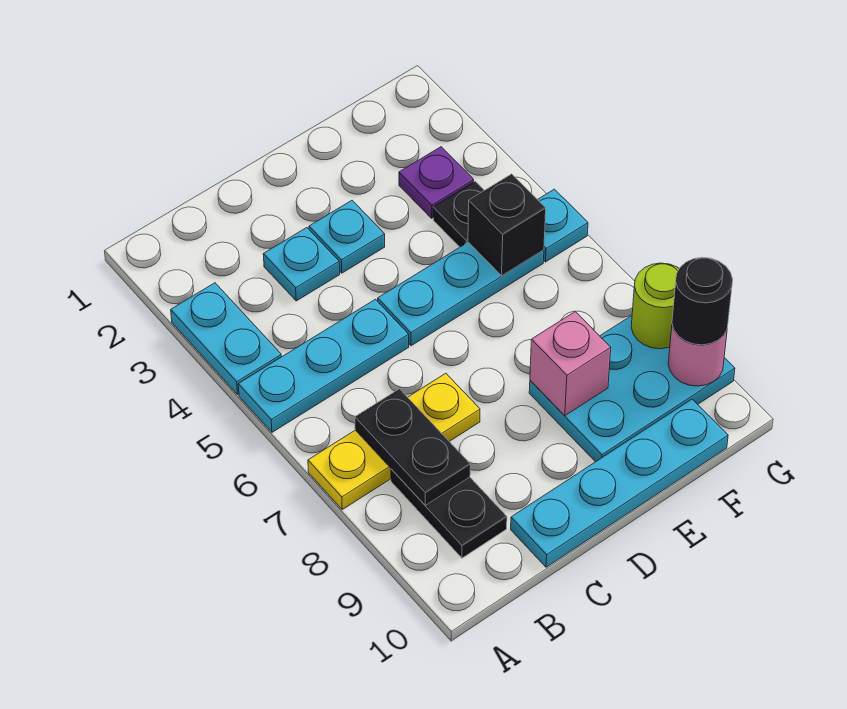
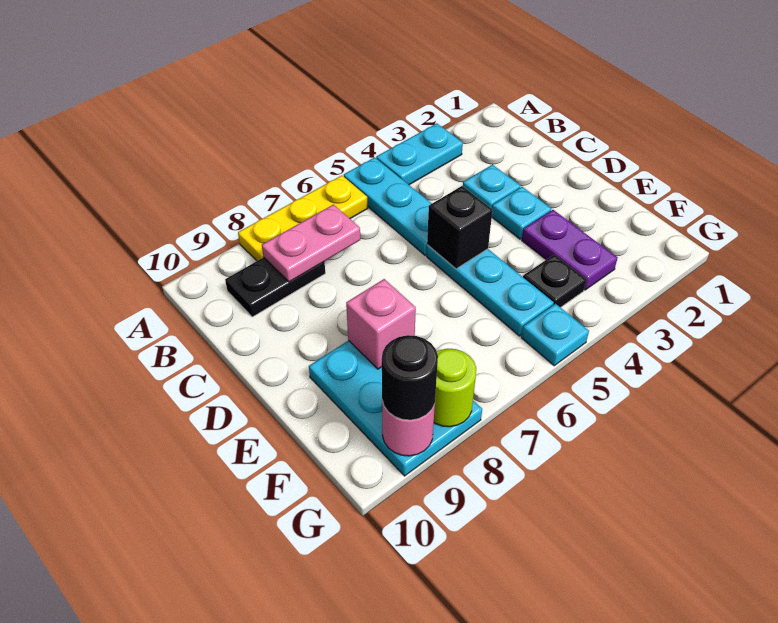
yellow plate A7:C7 level 1 -> yellow plate A6:A8 level 1
black plate B7:B8 level 2 -> pink plate B7:B8 level 2
cyan plate C10:F10 level 1 -> none
purple plate F3 level 1 -> purple plate E3:F3 level 1
black brick F5 level 2 -> black brick D5 level 2

